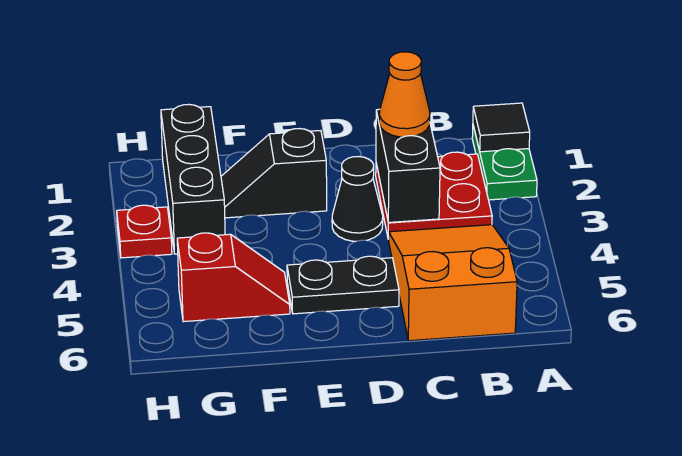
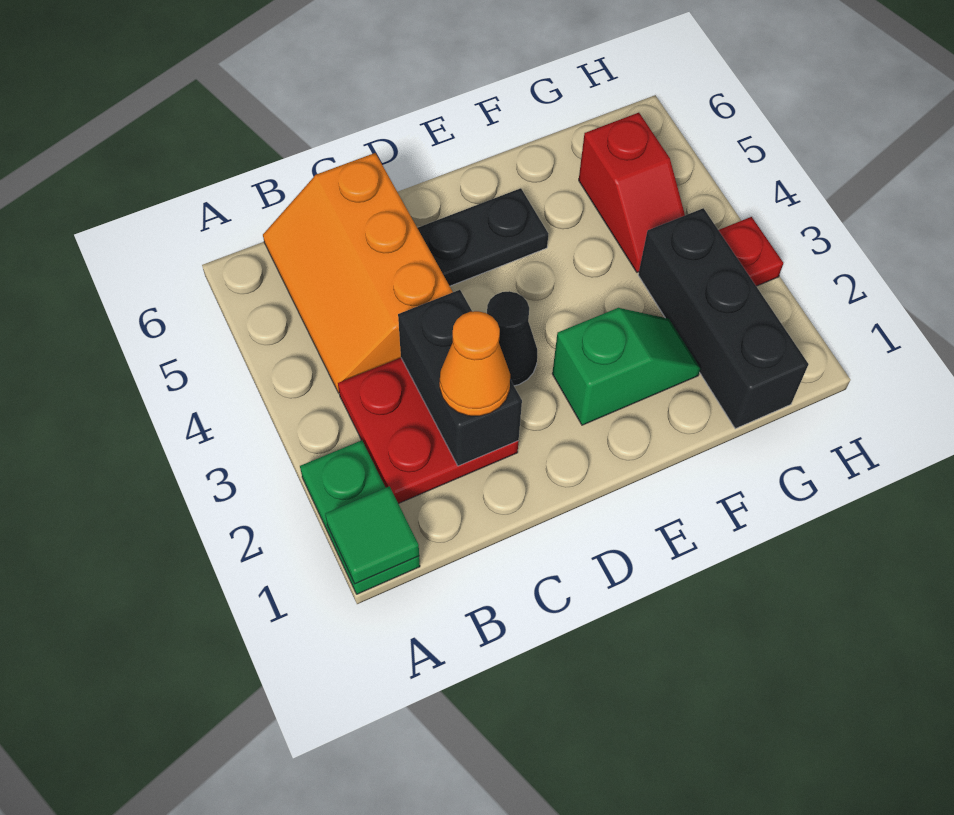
black tile A1 level 2 -> green tile A1 level 2
orange slope B4:C6 level 1 top 6 -> orange slope B4:C6 level 1 top C
black slope E2:F2 level 1 top E -> green slope E2:F2 level 1 top E
red slope F5:G5 level 1 top G -> red slope G4:G5 level 1 top 5

